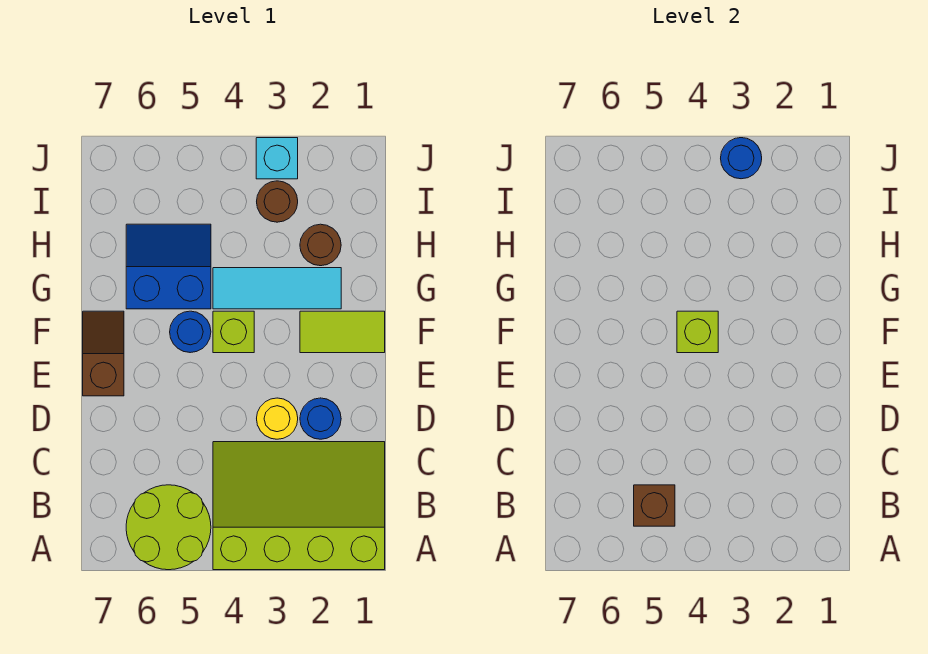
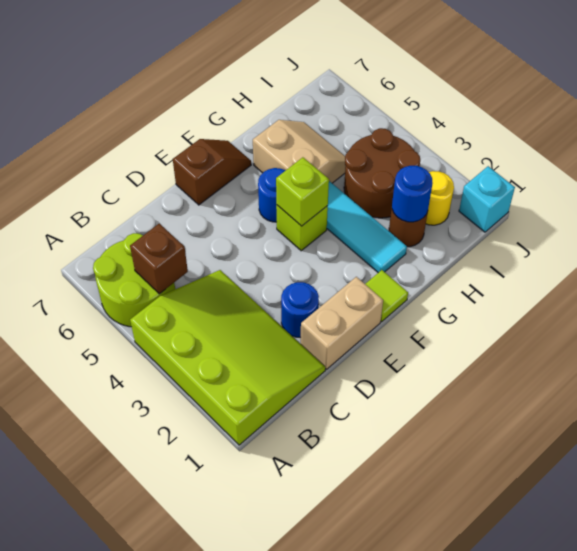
none -> tan brick D1:E1 level 1
yellow round brick D3 level 1 -> yellow round brick I2 level 1
lime tile F1:F2 level 1 -> lime tile F1 level 1
blue slope G5:H6 level 1 top G -> tan slope G5:H6 level 1 top G
brown round brick I3 level 1 -> brown round brick H3:I4 level 1
cyan brick J3 level 1 -> cyan brick J1 level 1
blue round brick J3 level 2 -> blue round brick H2 level 2

